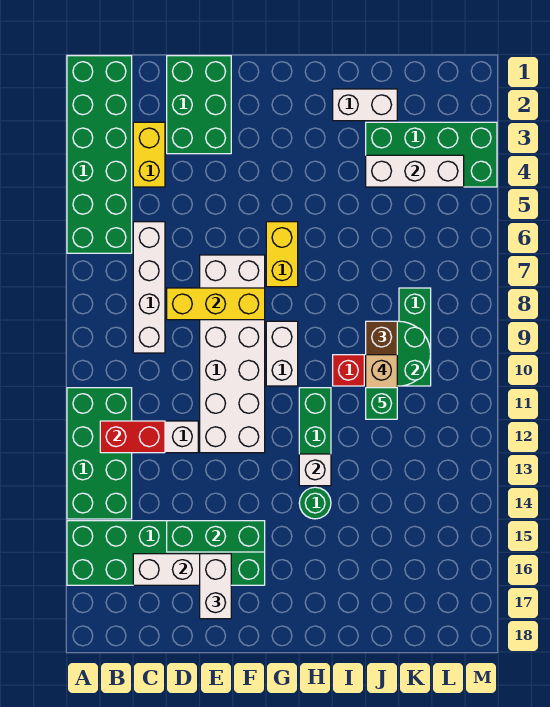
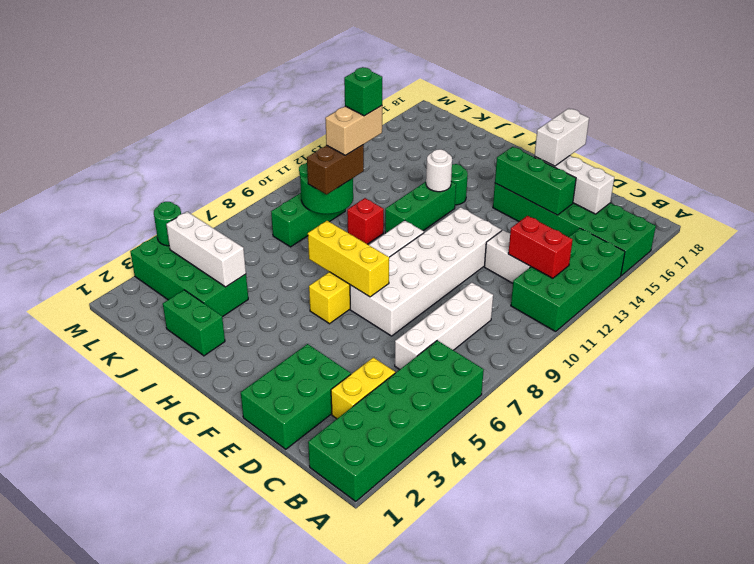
yellow brick D8:F8 level 2 -> yellow brick F7:H7 level 2
white brick H13 level 2 -> white round brick H13 level 2
white brick I2:J2 level 1 -> green brick I2:J2 level 1
none -> green round brick M4 level 2

